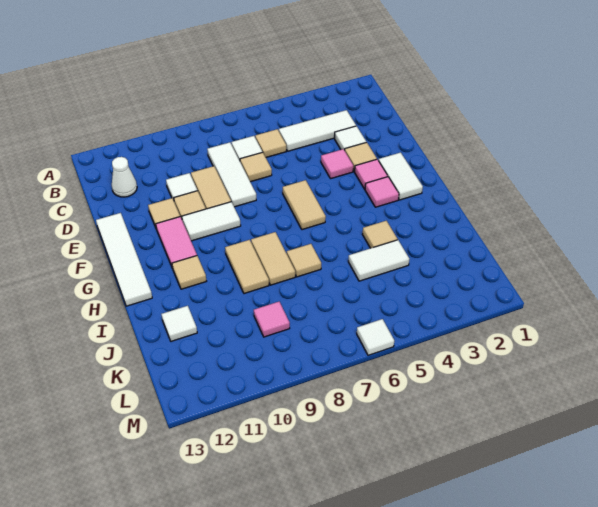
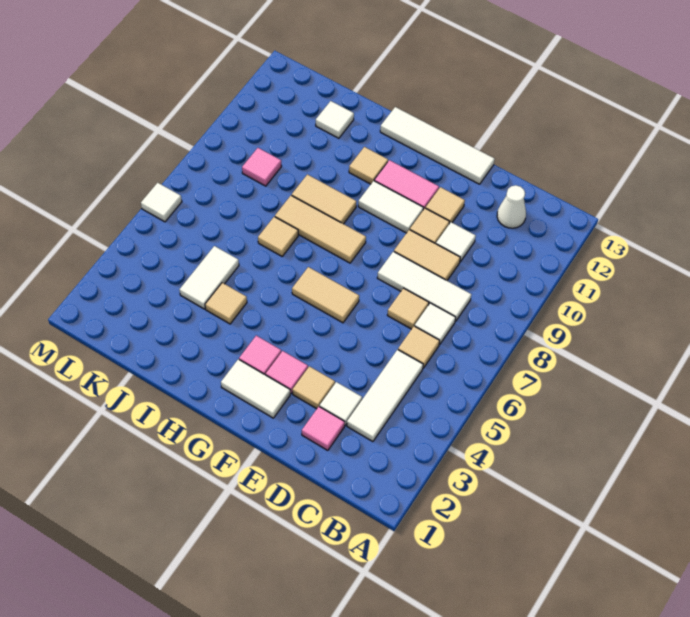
pink tile E4 level 1 -> pink tile D2 level 1
white tile F9:F10 level 1 -> white tile F10:G10 level 1
tan tile H8:I8 level 1 -> tan tile G8:I8 level 1

